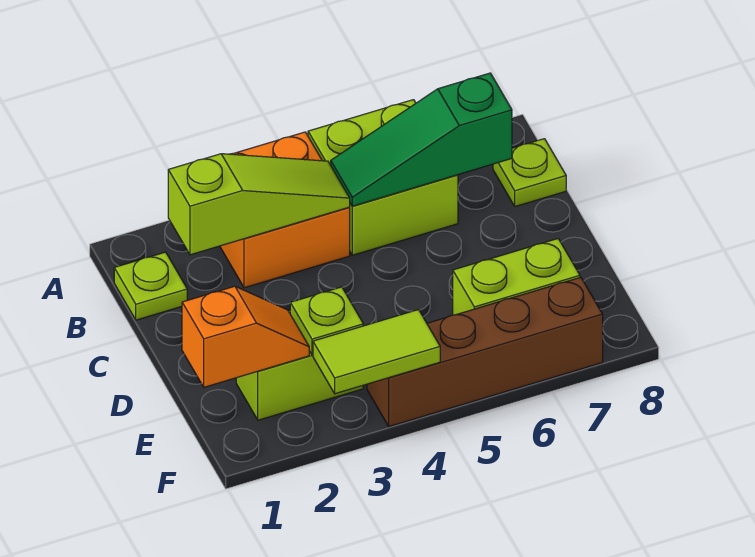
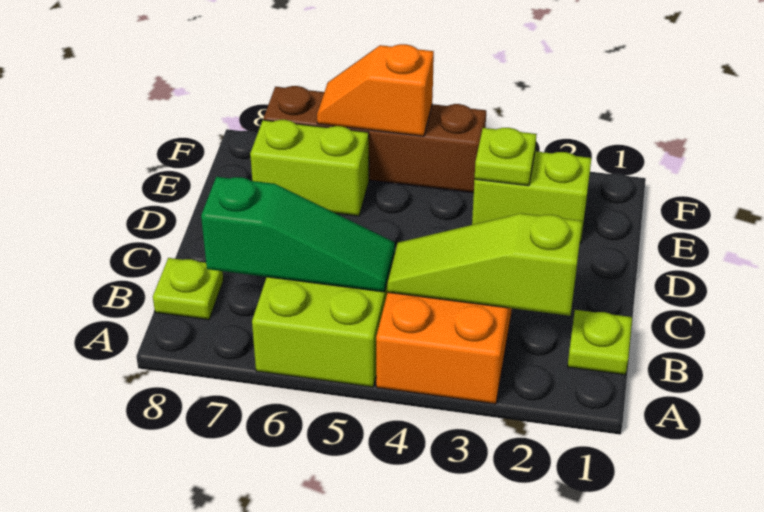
orange slope E1:E2 level 2 top 1 -> orange slope F5:F6 level 2 top 5
lime tile F3:F4 level 2 -> none

